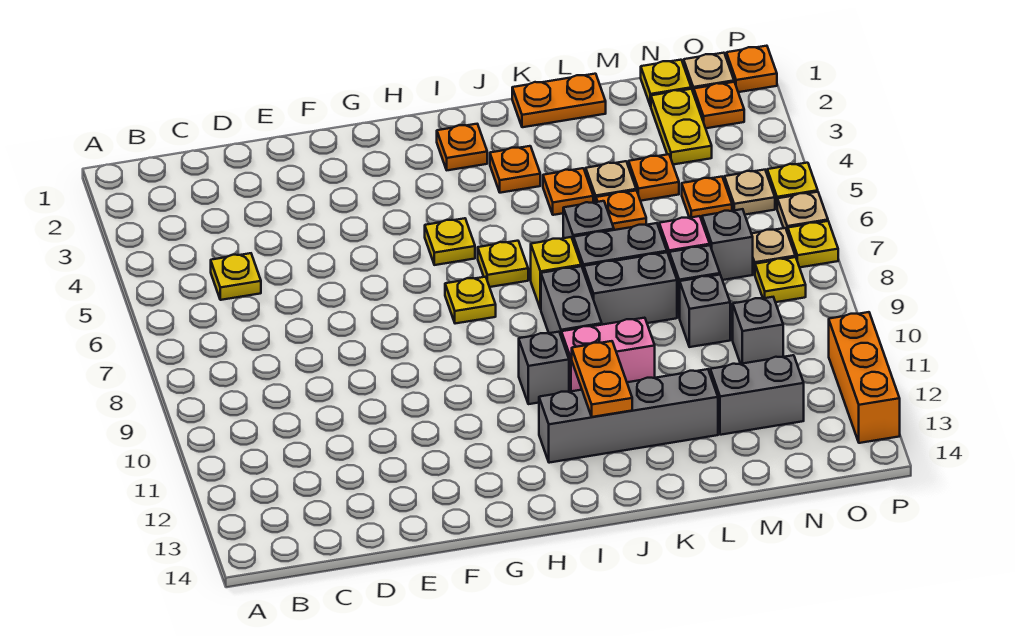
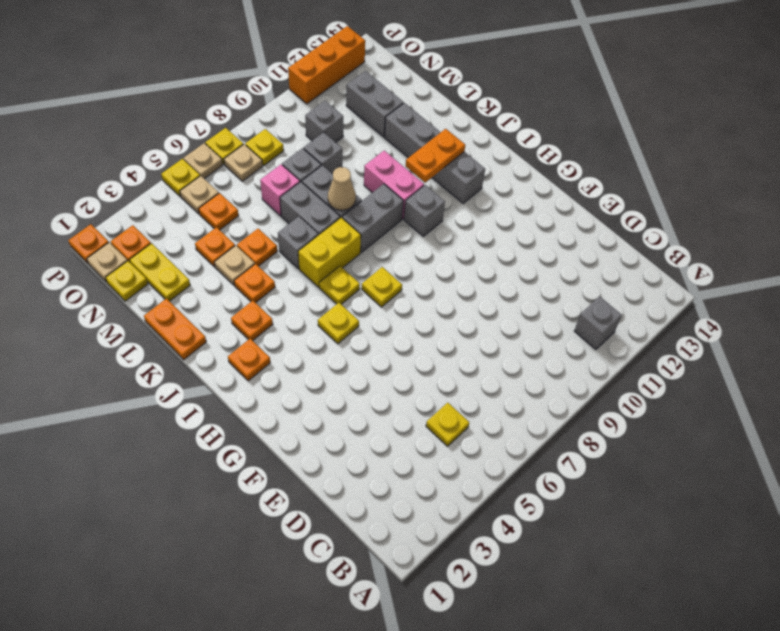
yellow brick J7 level 1 -> yellow brick J6:J7 level 1
none -> tan cone K8 level 2
yellow plate N2:N3 level 1 -> yellow plate M2:N2 level 1
grey brick N7 level 1 -> grey brick B11 level 1

